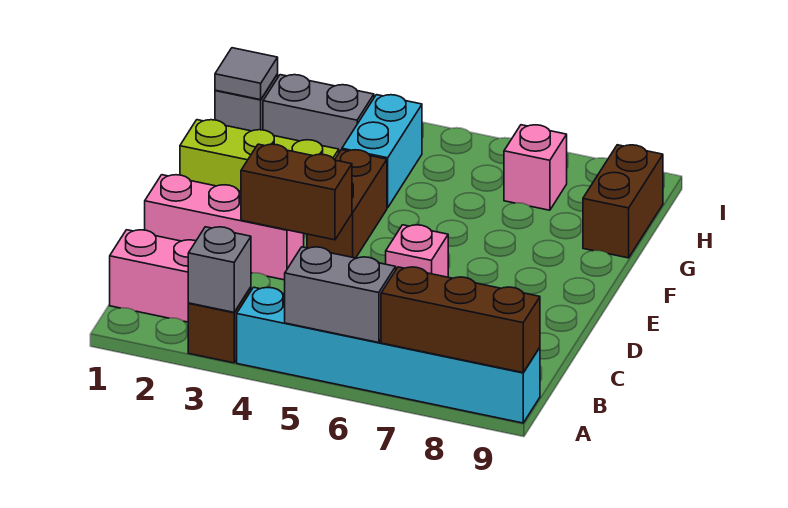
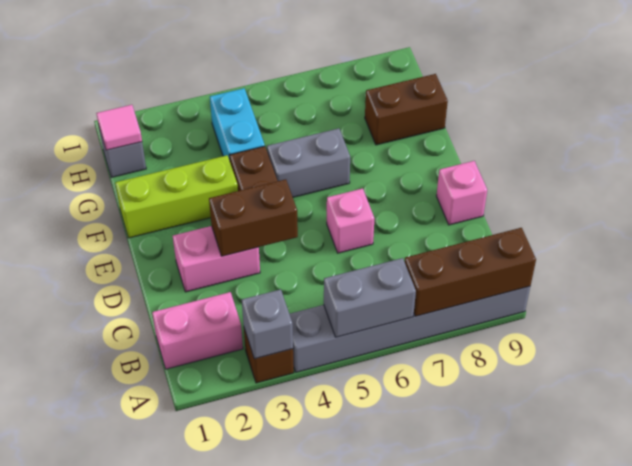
cyan brick A4:A9 level 1 -> grey brick A4:A9 level 1
pink brick D1:D3 level 1 -> pink brick D2:D3 level 1
brown brick G9:H9 level 1 -> brown brick G8:G9 level 1
grey tile H1 level 2 -> pink tile H1 level 2
grey brick H2:H3 level 1 -> grey brick F5:F6 level 1
pink brick H7 level 1 -> pink brick D9 level 1

